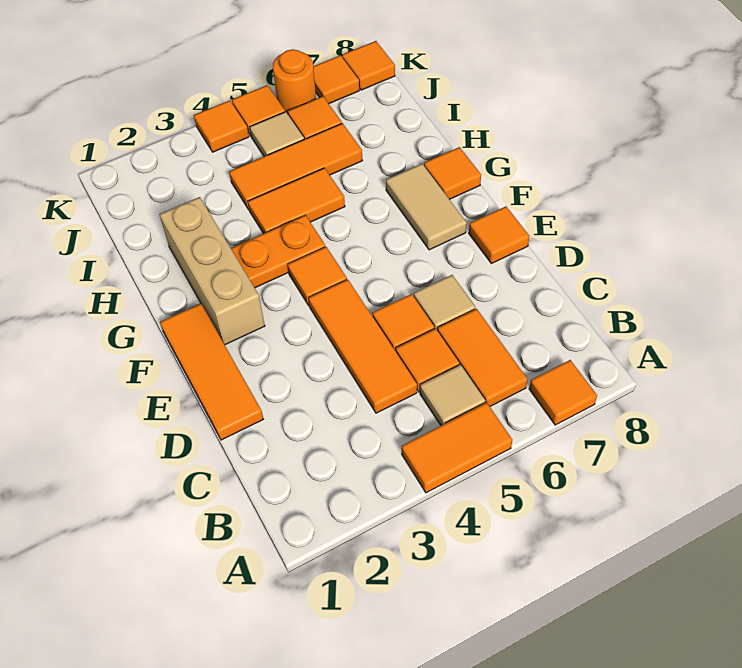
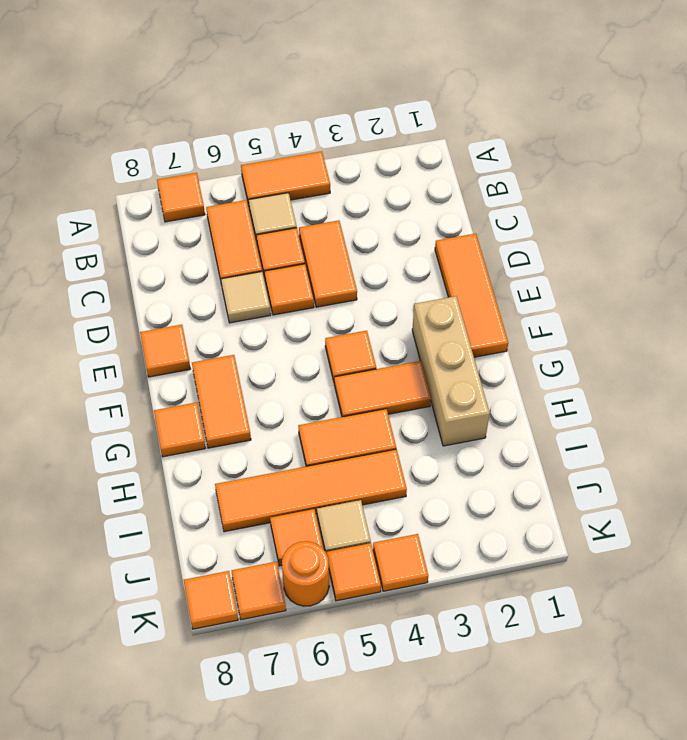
orange tile C4:E4 level 1 -> orange tile C4:D4 level 1
tan tile F7:G7 level 1 -> orange tile F7:G7 level 1
orange plate G3:G4 level 1 -> orange tile G3:G4 level 1
orange tile I4:I6 level 1 -> orange tile I4:I7 level 1

